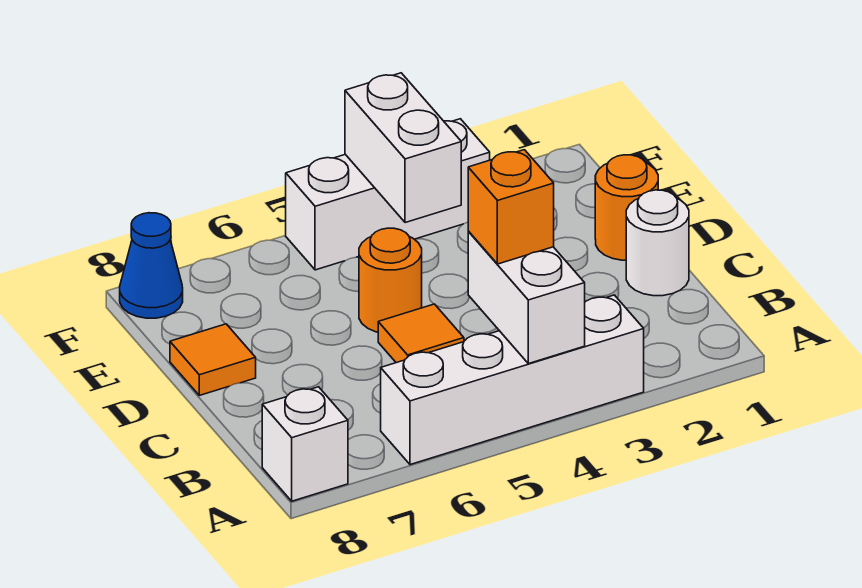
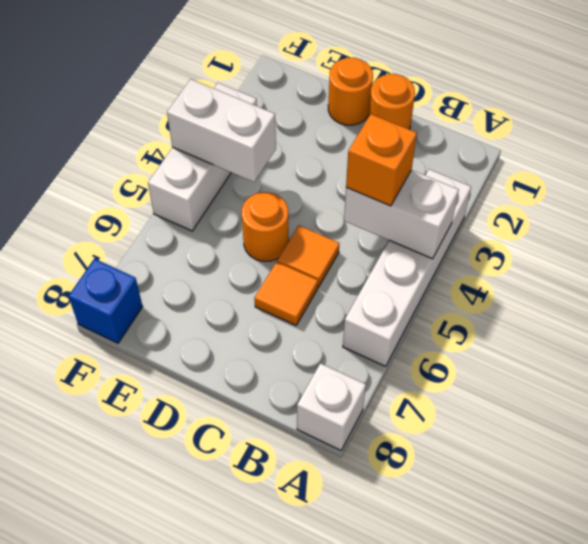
white round brick C1 level 1 -> orange round brick C1 level 1
orange tile D8 level 1 -> orange tile C6 level 1
blue cone F8 level 1 -> blue brick F8 level 1

